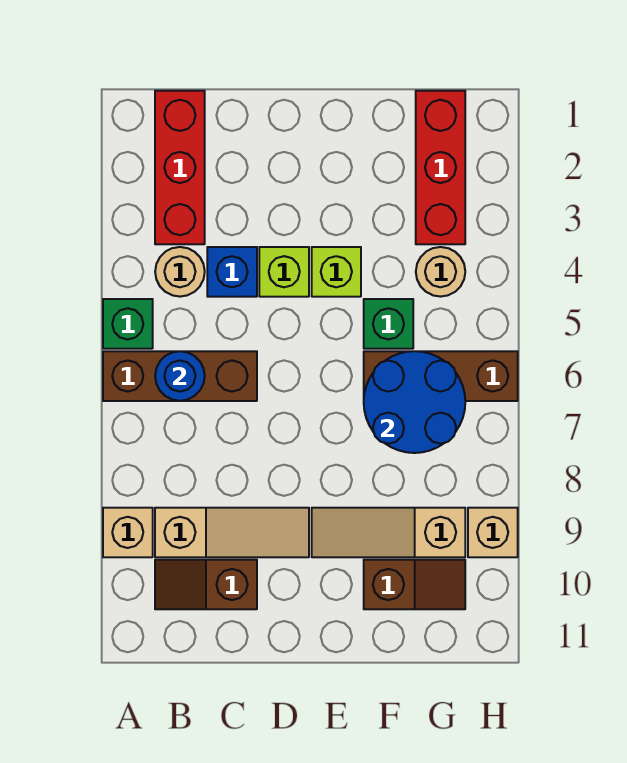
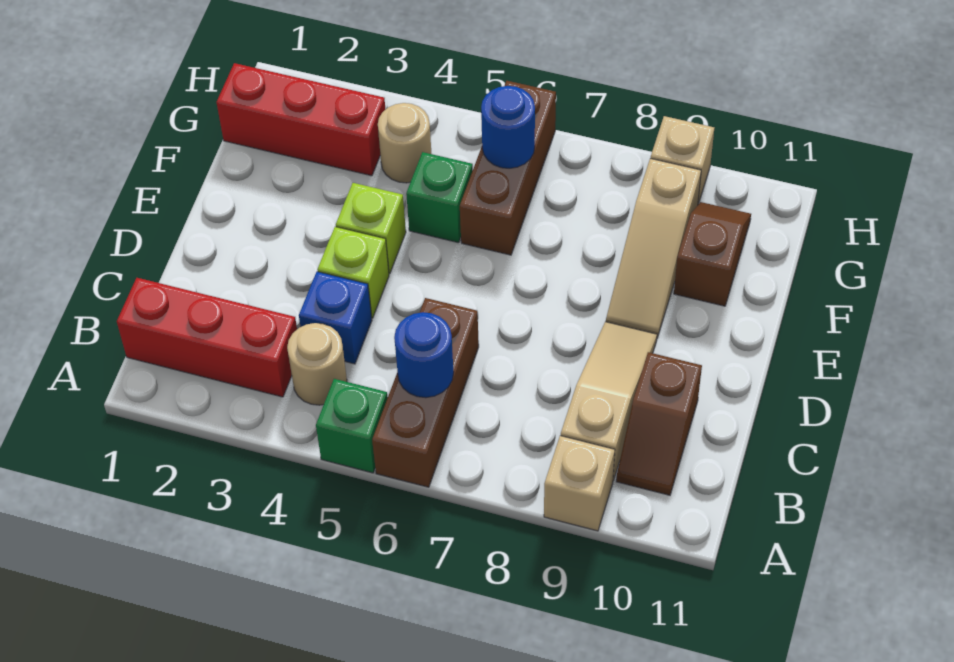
blue round brick F6:G7 level 2 -> blue round brick G6 level 2

